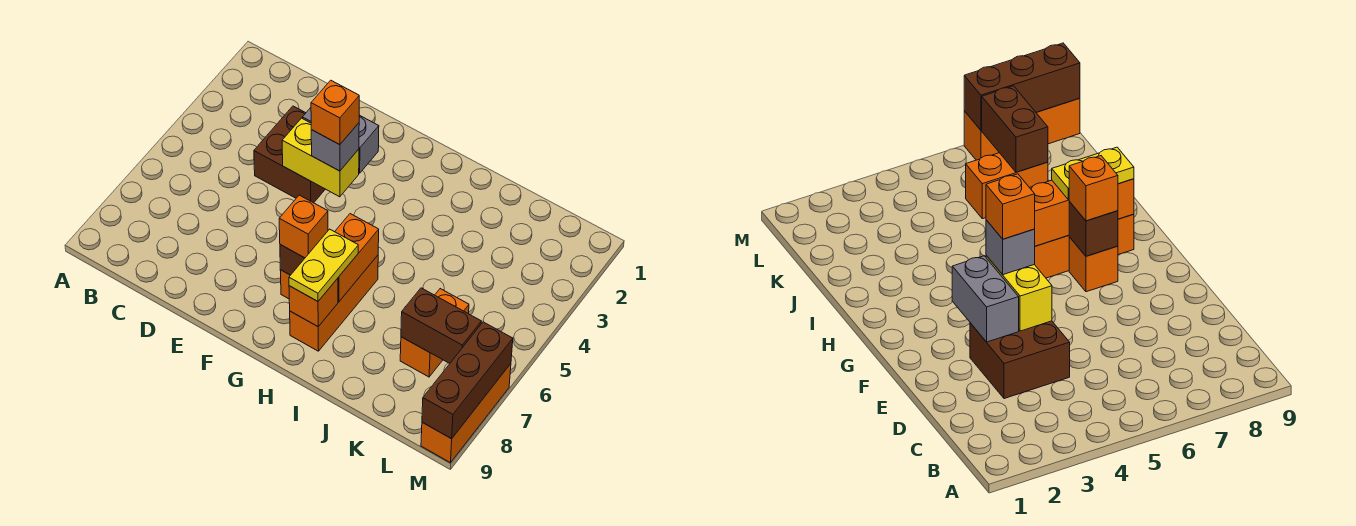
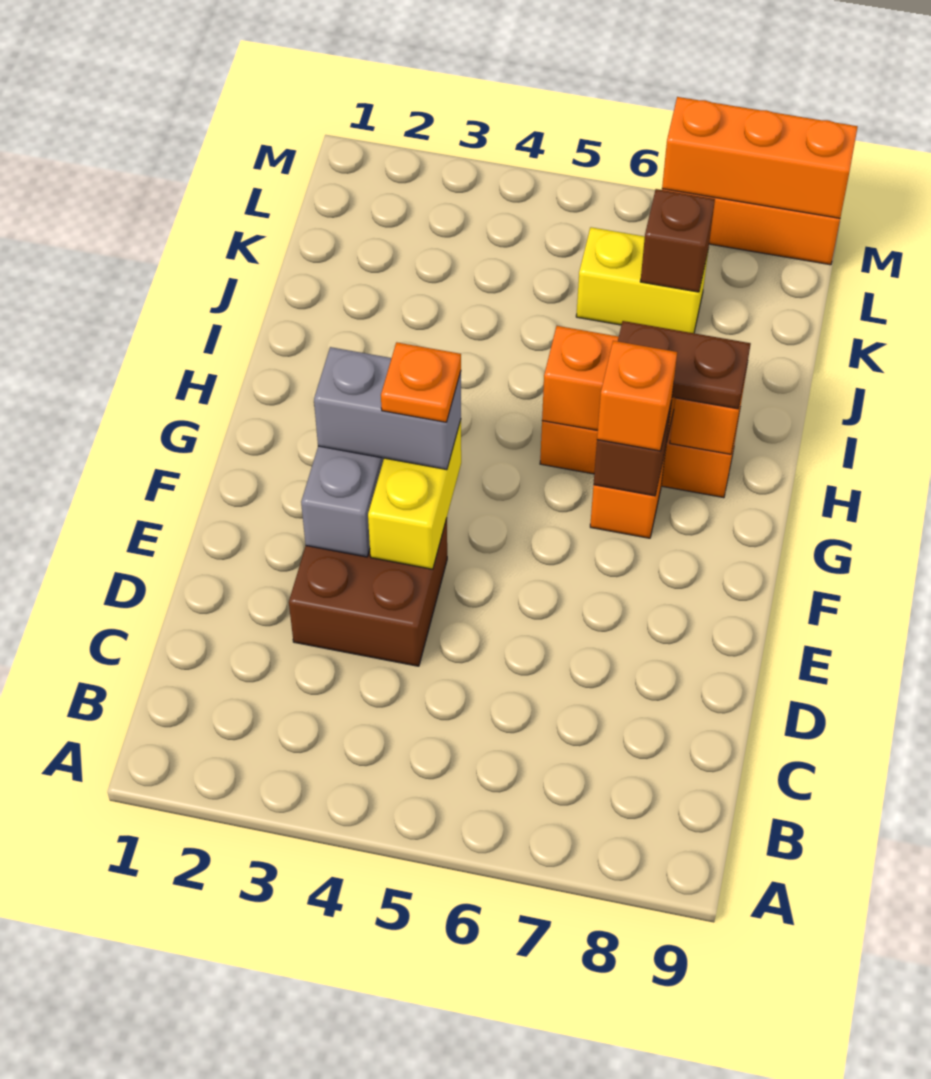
grey brick F4 level 3 -> grey brick F3:F4 level 3
orange brick F4 level 4 -> orange plate F4 level 4
yellow plate H7:H8 level 3 -> brown plate H7:H8 level 3
orange brick K6:K7 level 1 -> yellow brick K6:K7 level 1
brown brick K7:L7 level 2 -> brown brick K7 level 2
brown brick M7:M9 level 2 -> orange brick M7:M9 level 2

